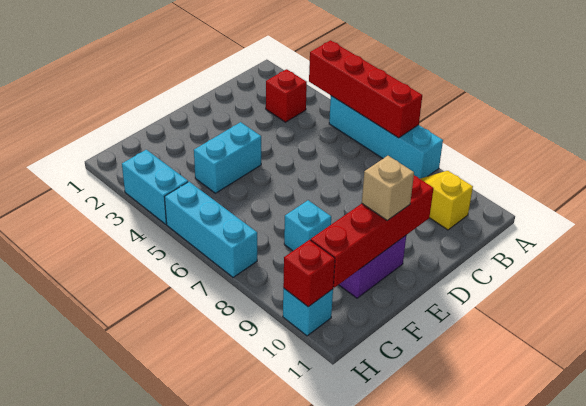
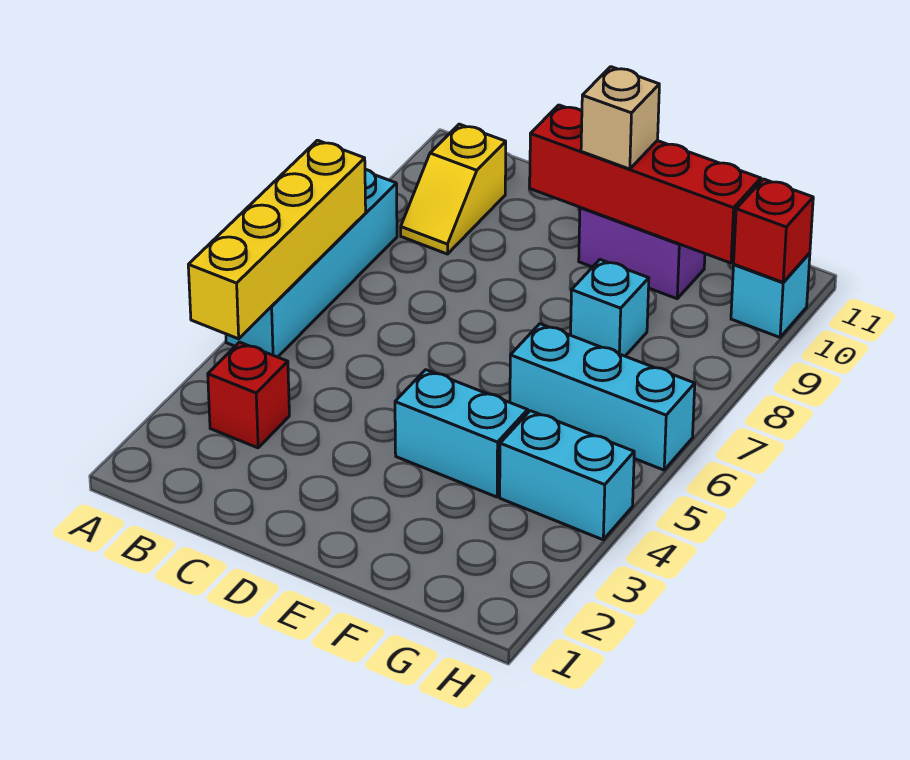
red brick A4:A7 level 2 -> yellow brick A4:A7 level 2
cyan brick H3:H4 level 1 -> cyan brick G4:H4 level 1
cyan brick H5:H7 level 1 -> cyan brick F6:H6 level 1

